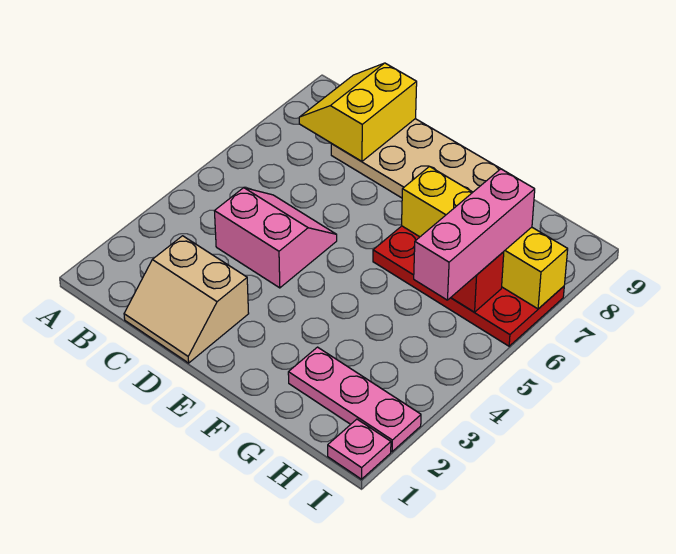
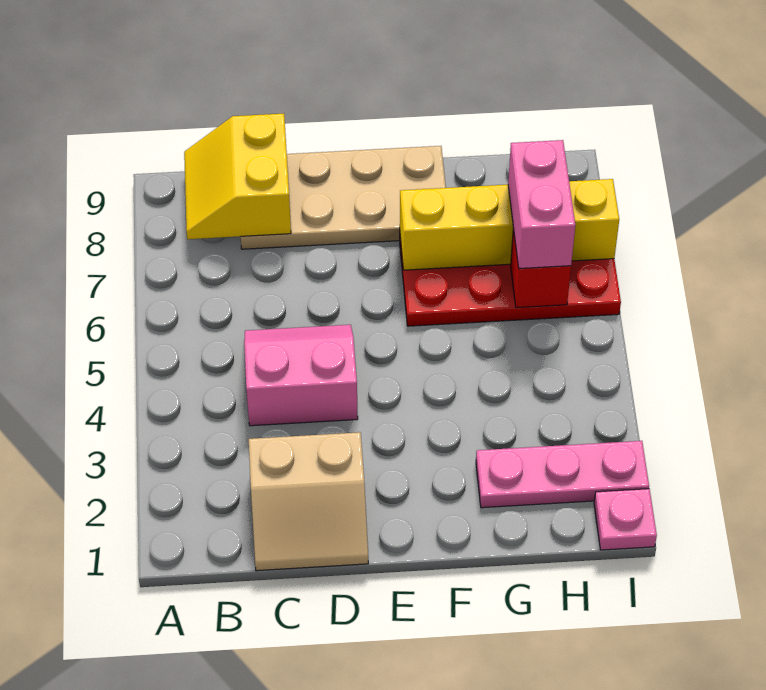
pink brick H5:H7 level 3 -> pink brick H6:H7 level 3

